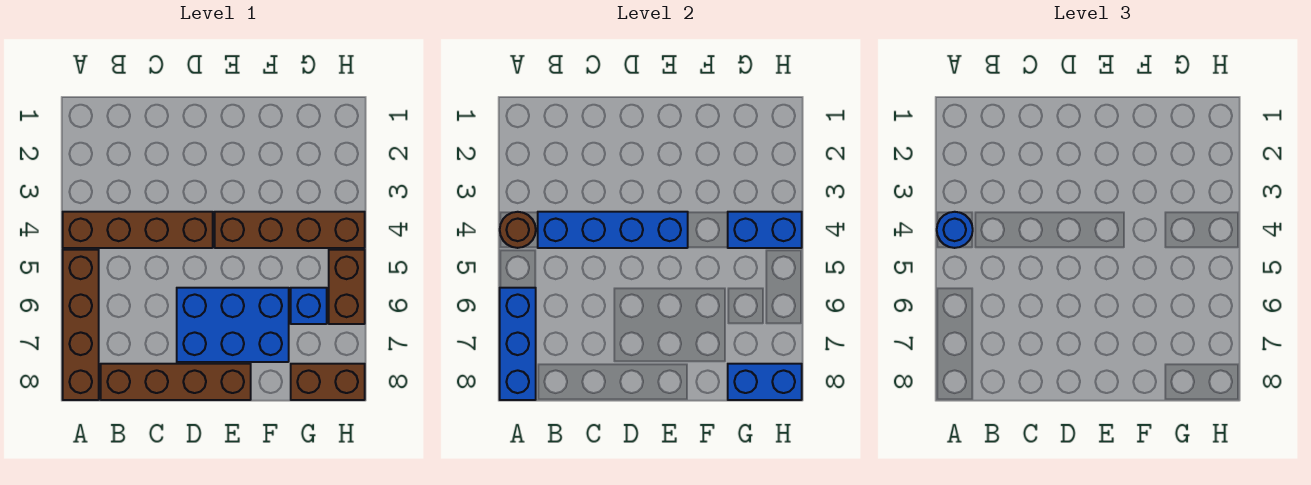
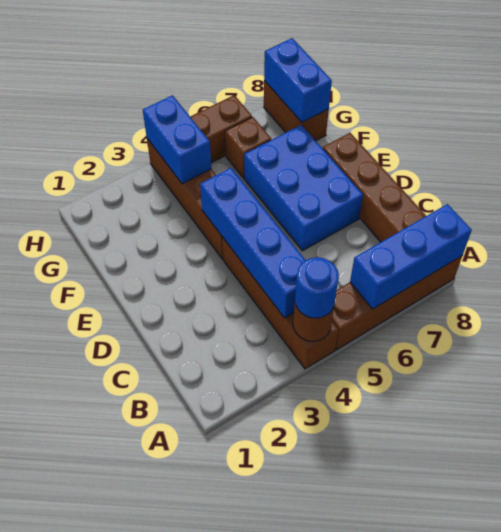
blue brick G6 level 1 -> brown brick G6 level 1

